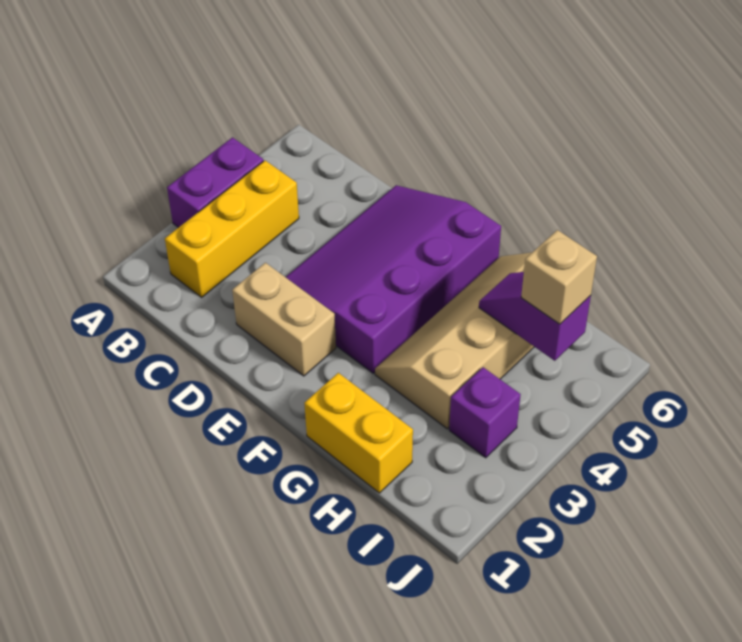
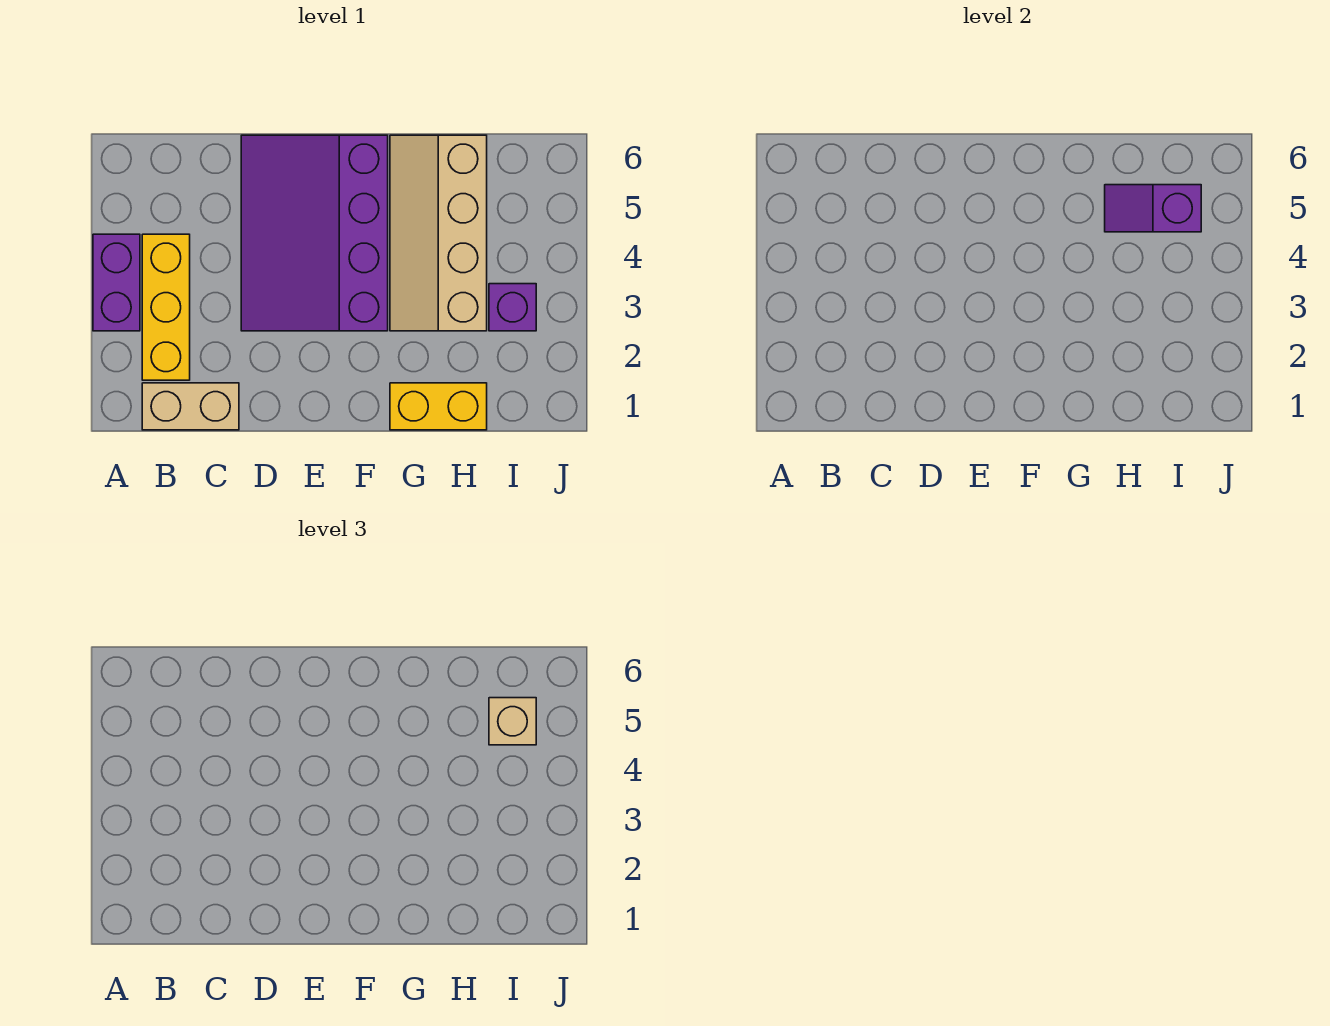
tan brick D2:E2 level 1 -> tan brick B1:C1 level 1

